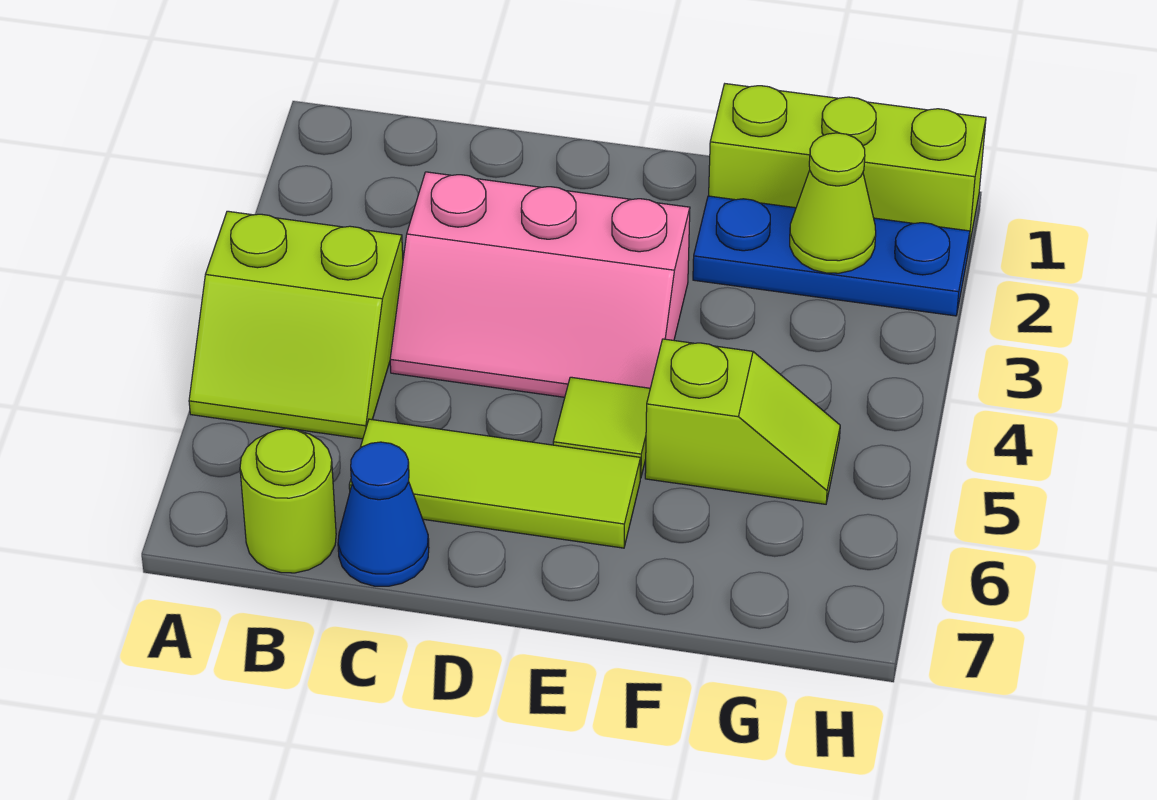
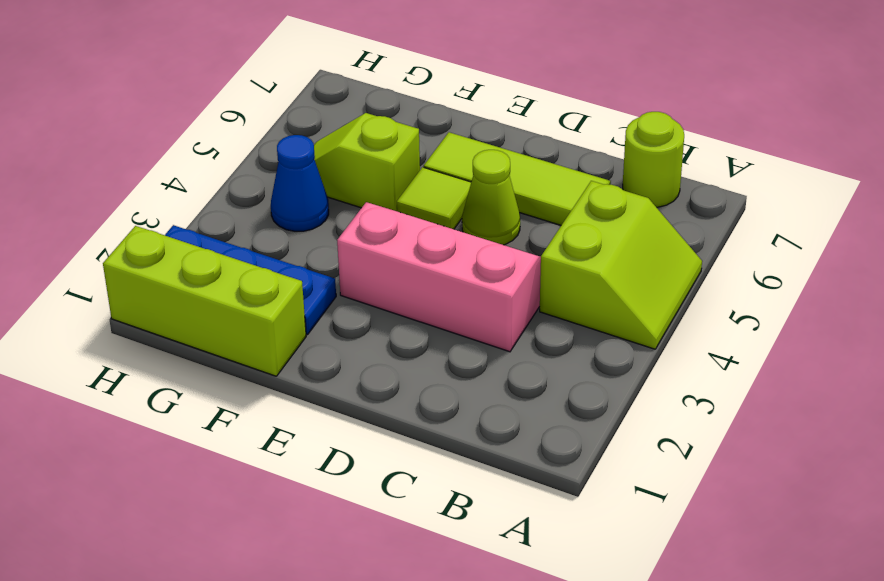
lime slope A4:B5 level 1 top 4 -> lime slope A4:B5 level 1 top B
blue cone C7 level 1 -> blue cone G4 level 1
lime cone G2 level 2 -> lime cone D5 level 1

